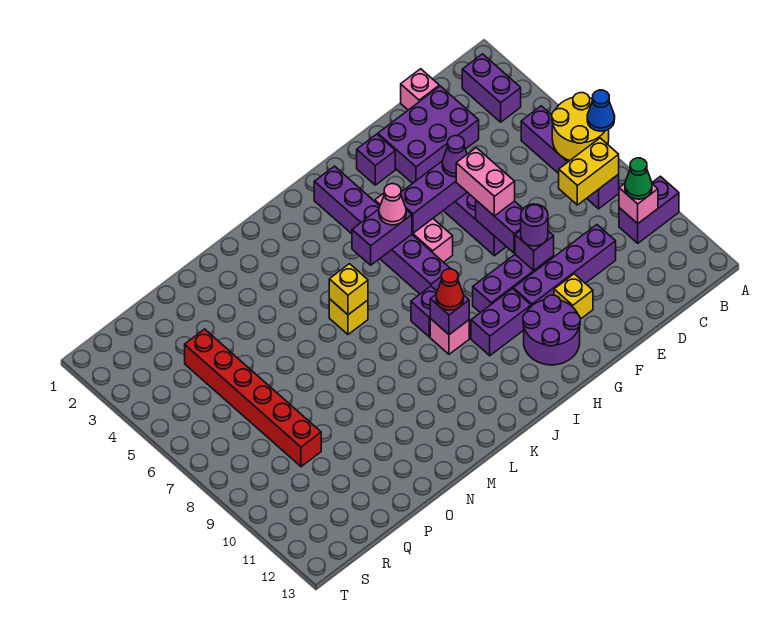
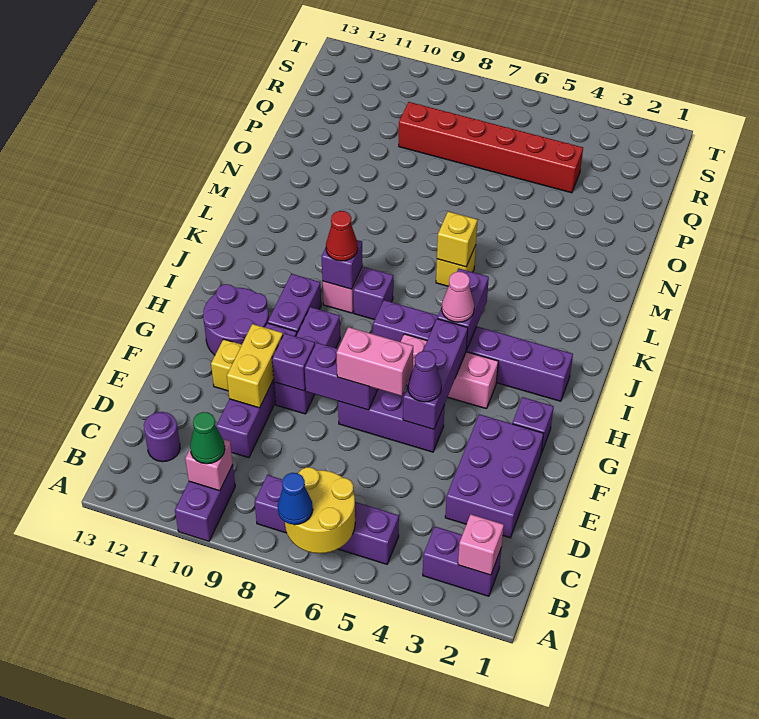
yellow brick B8:C8 level 2 -> yellow brick E10:F10 level 2
pink brick D1 level 1 -> pink brick B2 level 2
purple round brick F9 level 3 -> purple round brick C12 level 1

